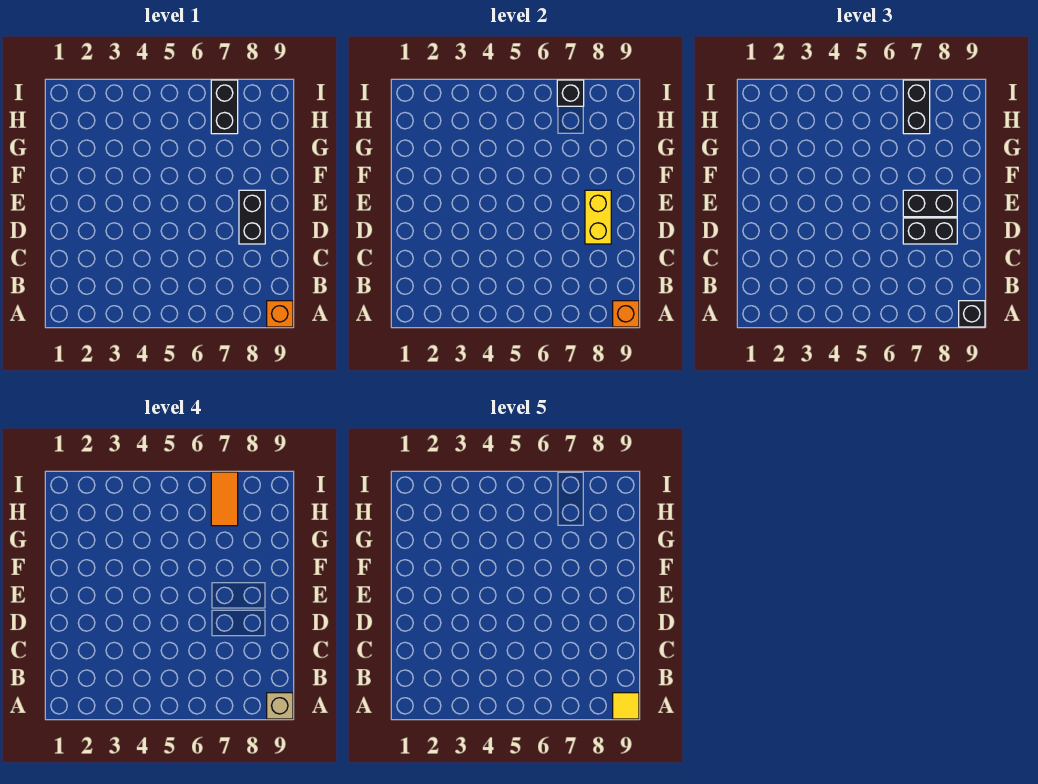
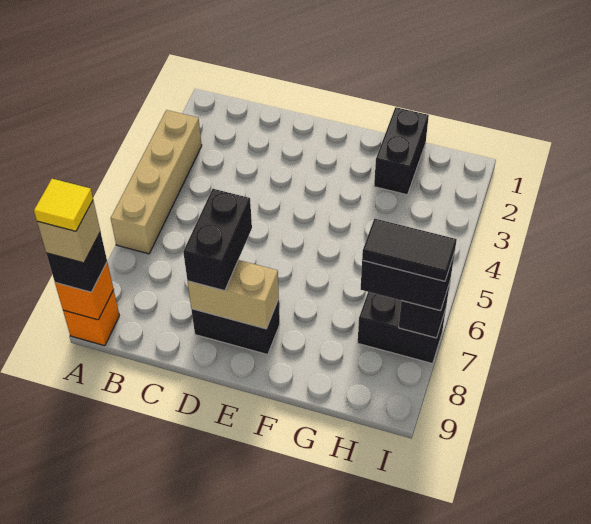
none -> tan brick A3:A6 level 1
yellow brick D8:E8 level 2 -> tan brick D8:E8 level 2
black brick E7:E8 level 3 -> black brick G1:G2 level 1
orange tile H7:I7 level 4 -> black tile H7:I7 level 4

